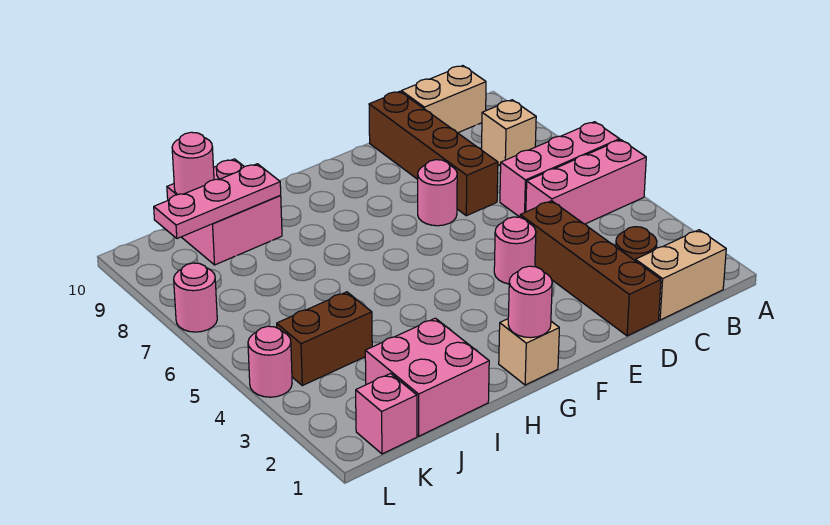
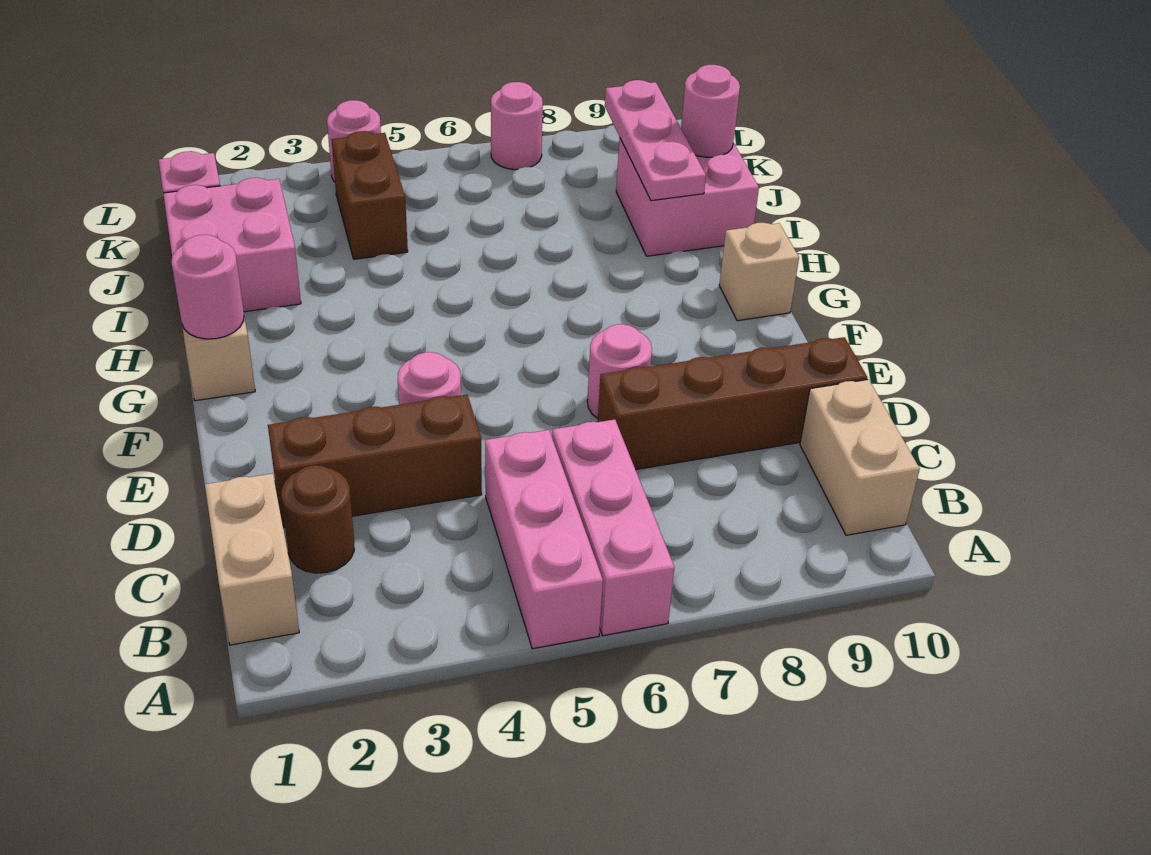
tan brick B8 level 1 -> tan brick G10 level 1
brown brick D1:D4 level 1 -> brown brick D2:D4 level 1

